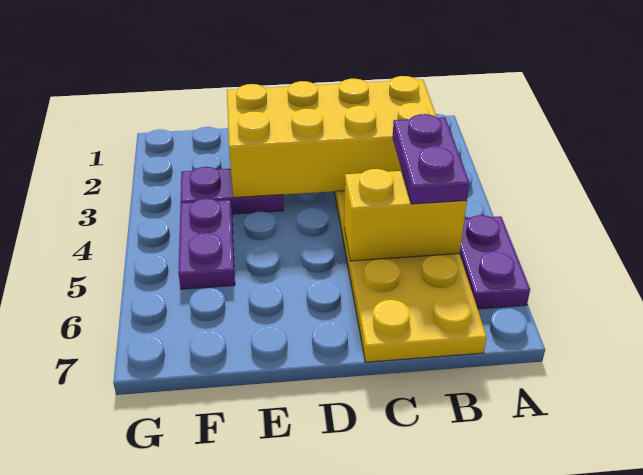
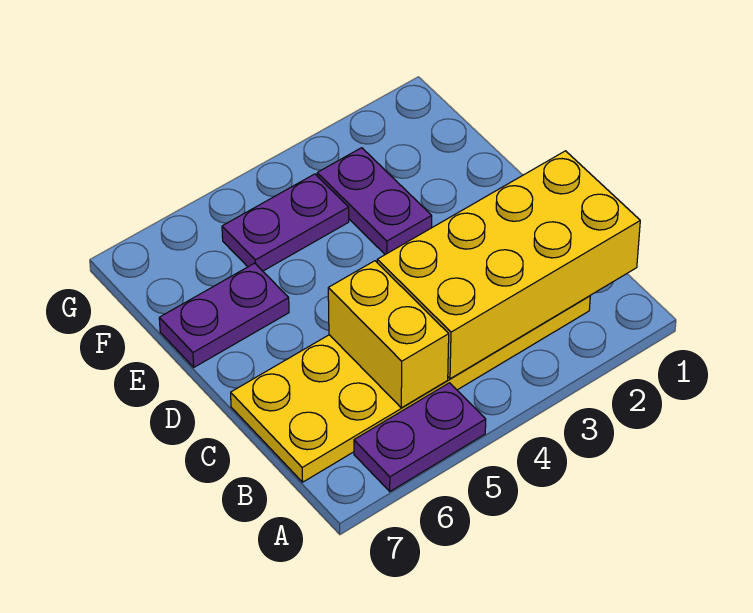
yellow brick B2:E3 level 2 -> yellow brick B1:C4 level 2
purple plate B4:B5 level 3 -> purple plate E6:E7 level 1

